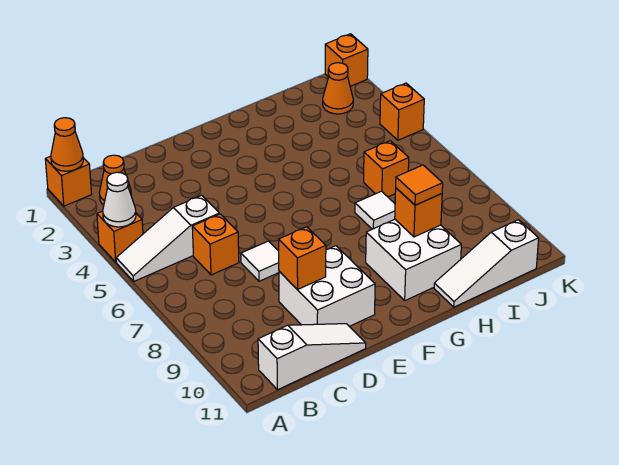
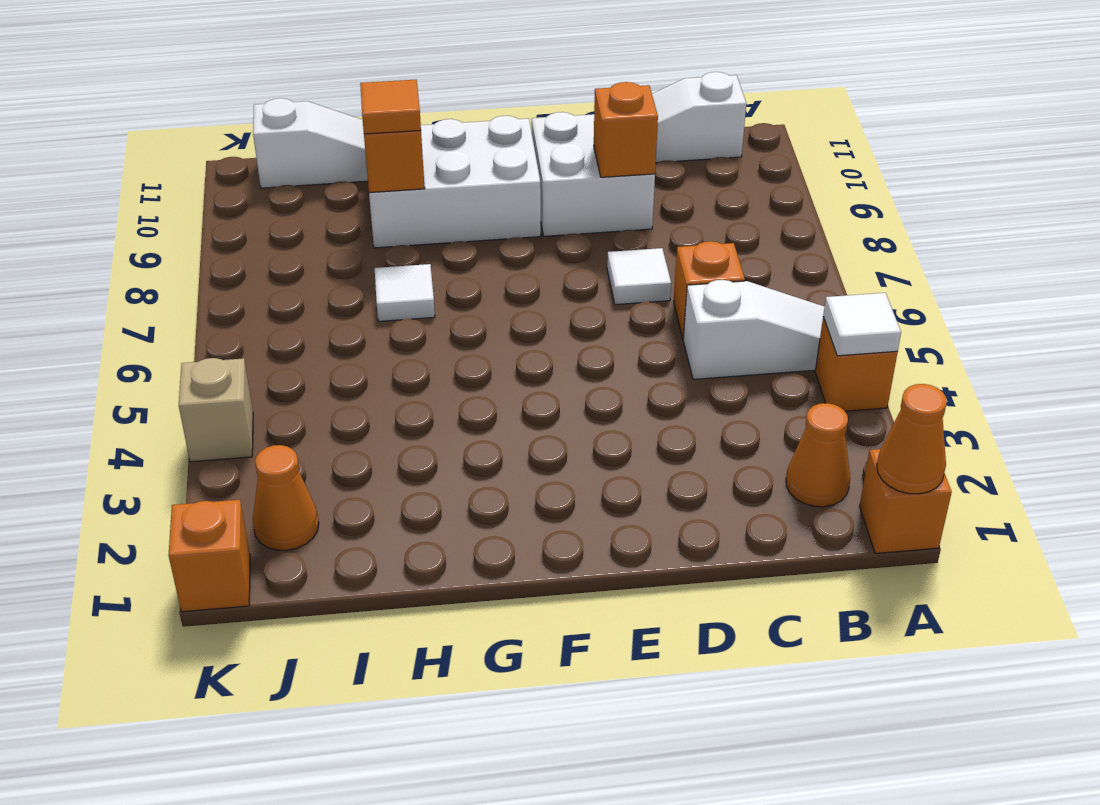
white cone A4 level 2 -> white tile A4 level 2
white brick G9:H10 level 1 -> white brick F9:H10 level 1
orange brick I6 level 1 -> none
orange brick K4 level 1 -> tan brick K4 level 1

